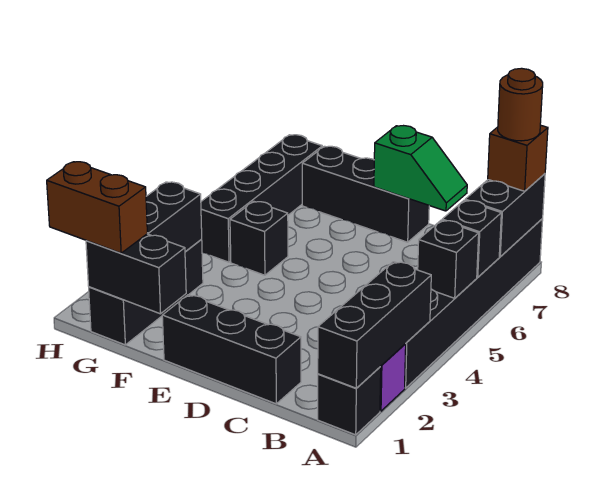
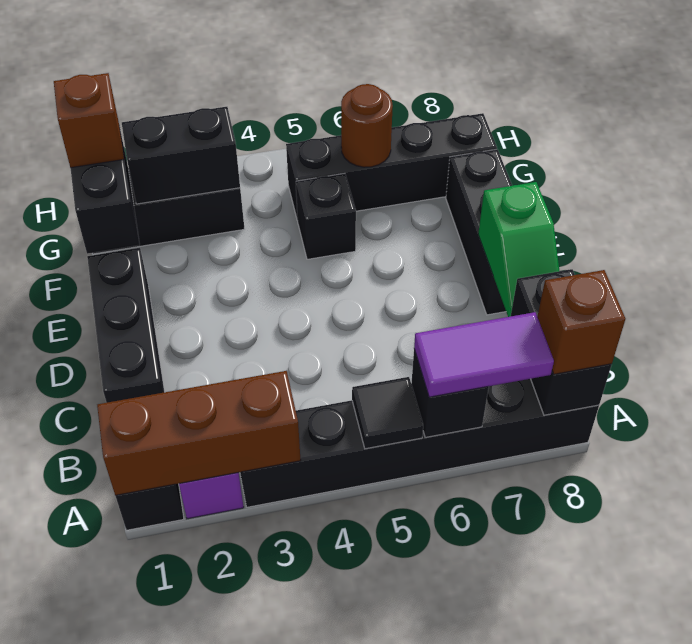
black brick A1:A3 level 2 -> brown brick A1:A3 level 2
black brick A5 level 2 -> black tile A5 level 2
none -> purple tile A6:A7 level 3
black brick A7:A8 level 2 -> black brick A8:B8 level 2
brown round brick A8 level 4 -> brown round brick G6 level 2
brown brick G1:H1 level 3 -> brown brick G1 level 3

